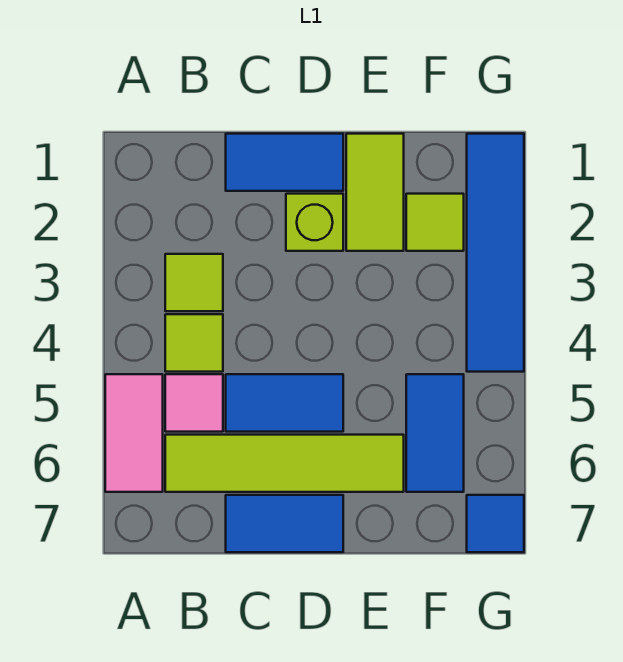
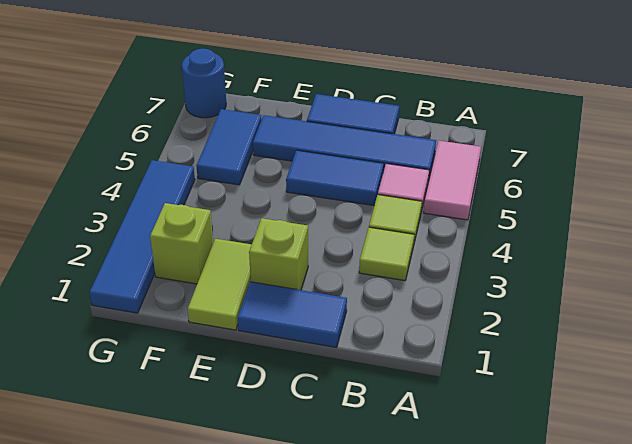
lime tile B6:E6 level 1 -> blue tile B6:E6 level 1
lime tile F2 level 1 -> lime brick F2 level 1
blue tile G7 level 1 -> blue round brick G7 level 1

